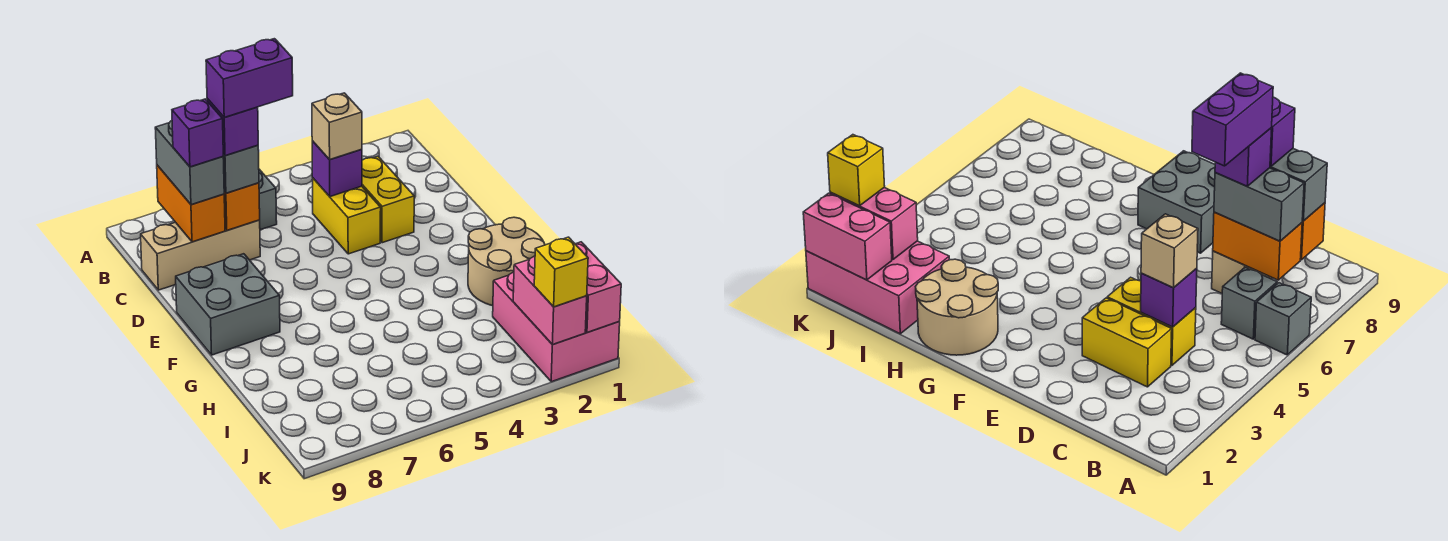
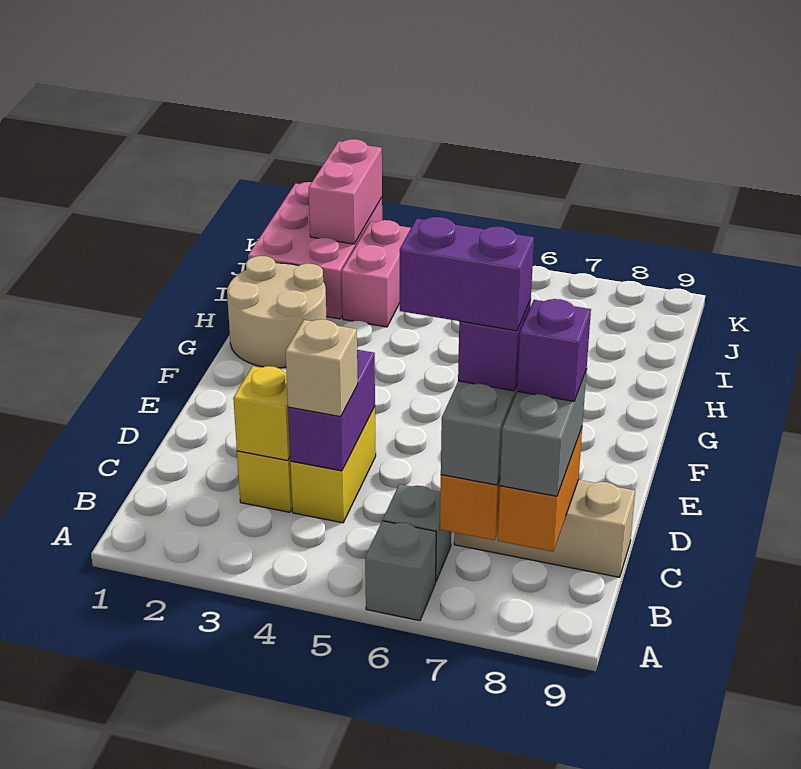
purple brick C4 level 2 -> purple brick C4:D4 level 2
grey brick E8:F9 level 1 -> none
pink brick J1:K1 level 2 -> pink brick I3:J3 level 1
yellow brick K2 level 3 -> yellow brick C3 level 2

